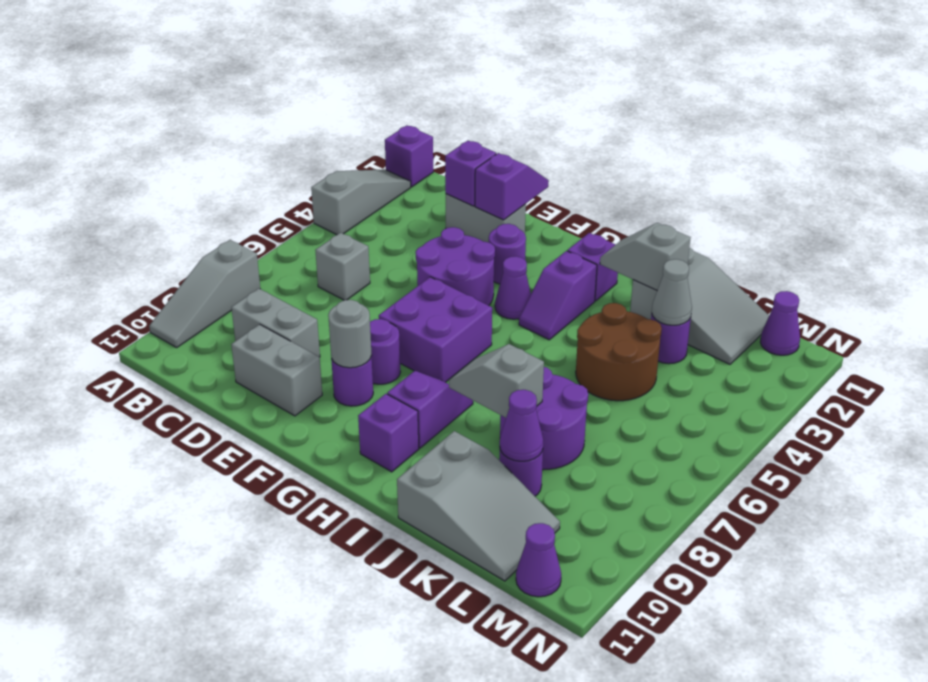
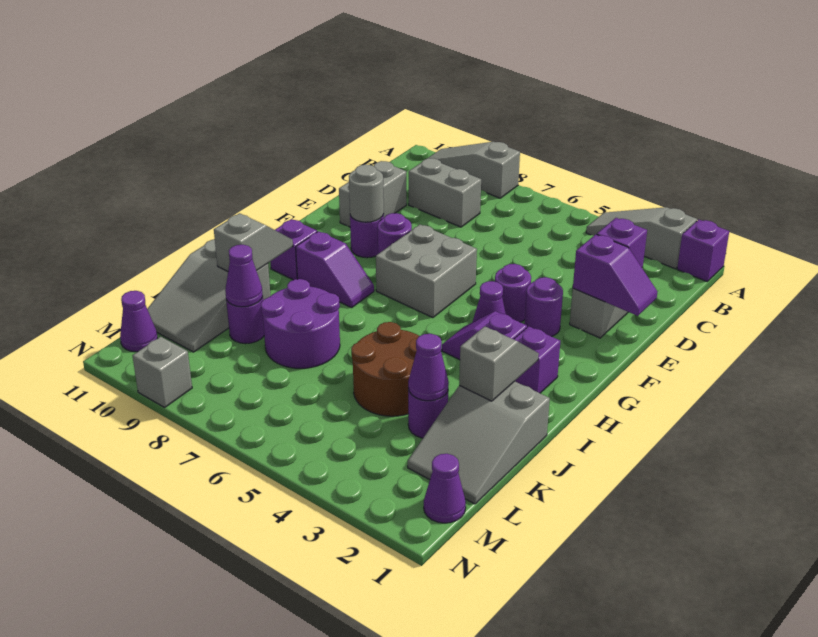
grey slope A2:A4 level 1 top 4 -> grey slope A2:A4 level 1 top 2
grey brick C6 level 1 -> grey brick N9 level 1
grey brick C9:D9 level 1 -> grey brick C8:C9 level 1
purple round brick E4:F5 level 1 -> purple round brick F4 level 1
purple brick F6:G7 level 1 -> grey brick F6:G7 level 1
grey slope I8:J8 level 2 top J -> grey slope I10:J10 level 2 top J
grey cone K3 level 2 -> purple cone K3 level 2

